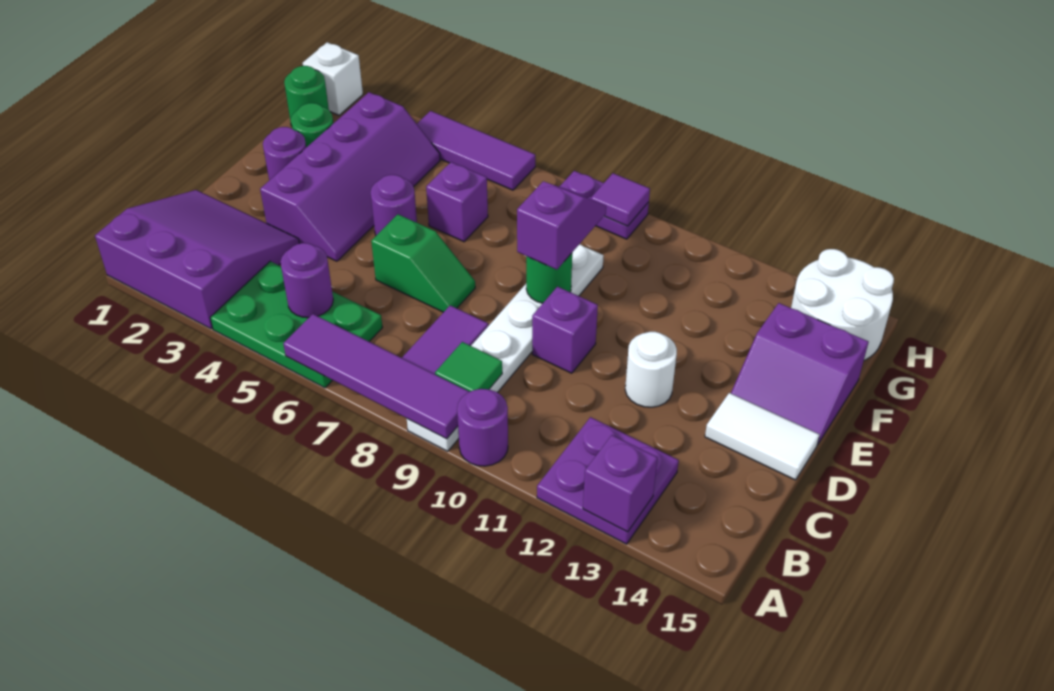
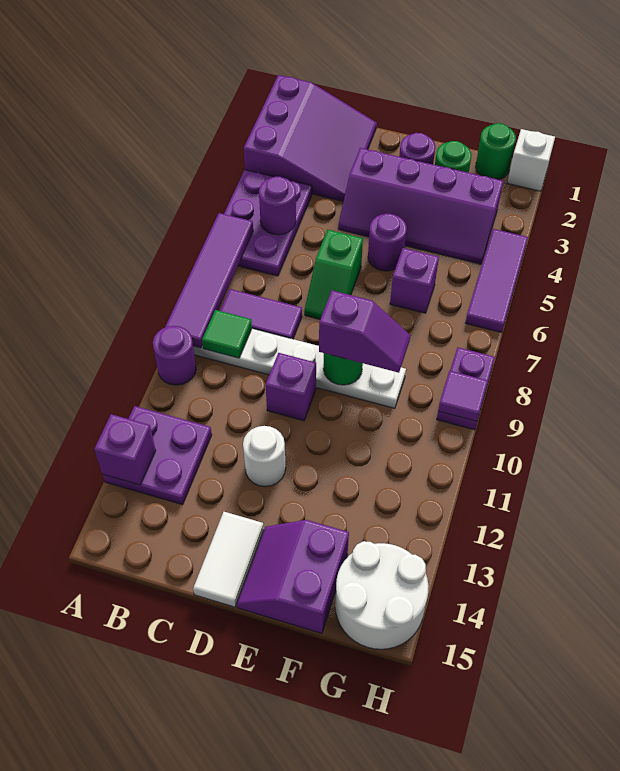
green plate A4:B6 level 1 -> purple plate A4:B6 level 1

